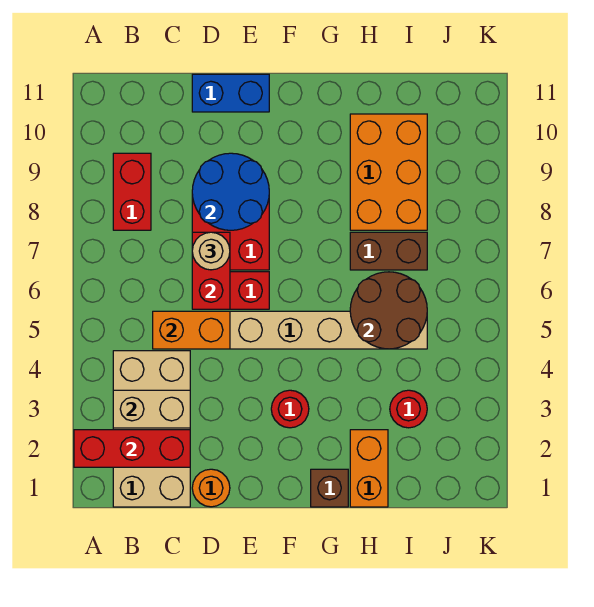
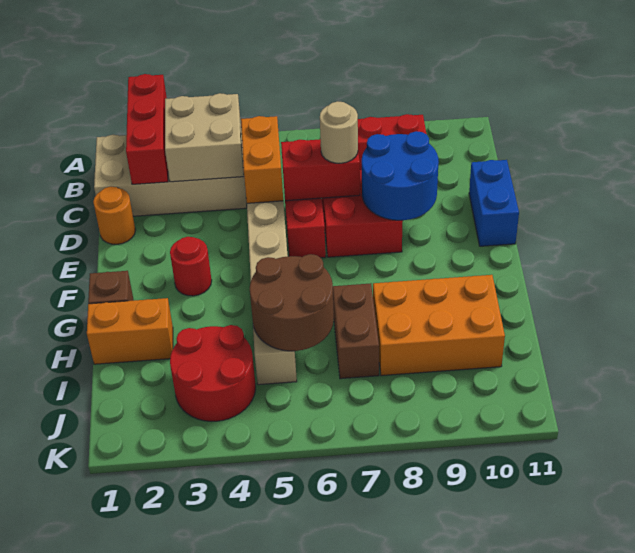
tan brick B3:C3 level 2 -> tan brick B3:C4 level 2
red round brick I3 level 1 -> red round brick I3:J4 level 1

